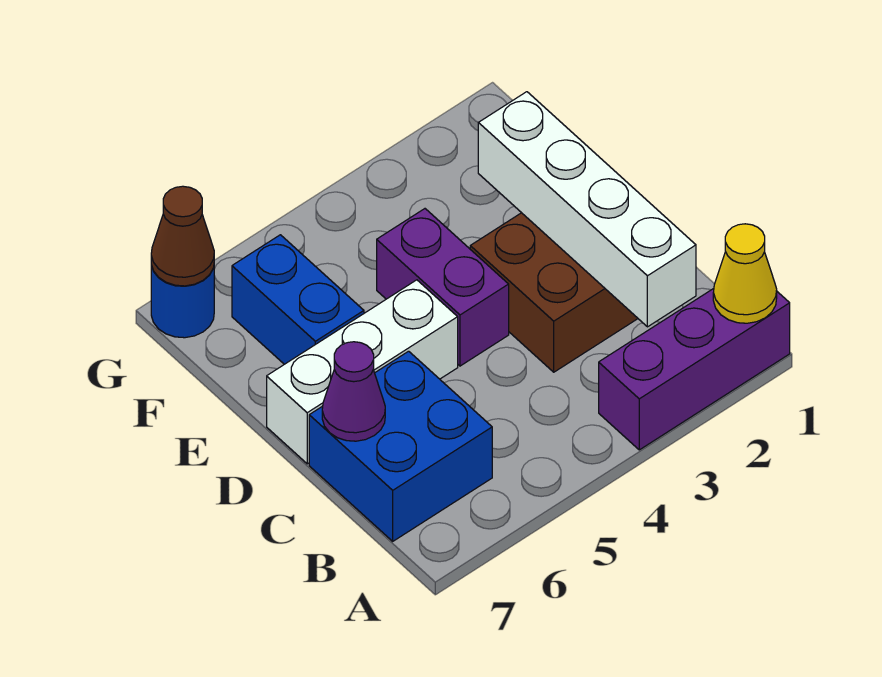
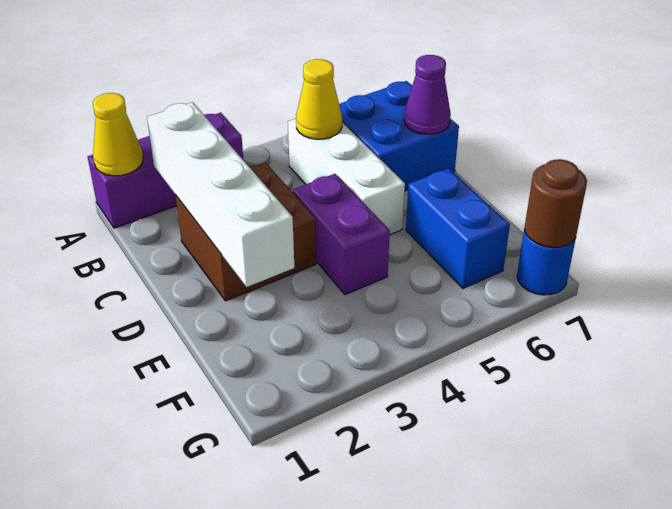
none -> yellow cone B5 level 2
white brick D5:D7 level 1 -> white brick B5:D5 level 1
brown cone G7 level 2 -> brown round brick G7 level 2

